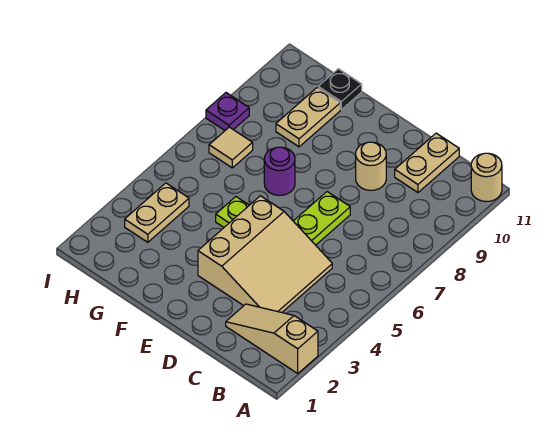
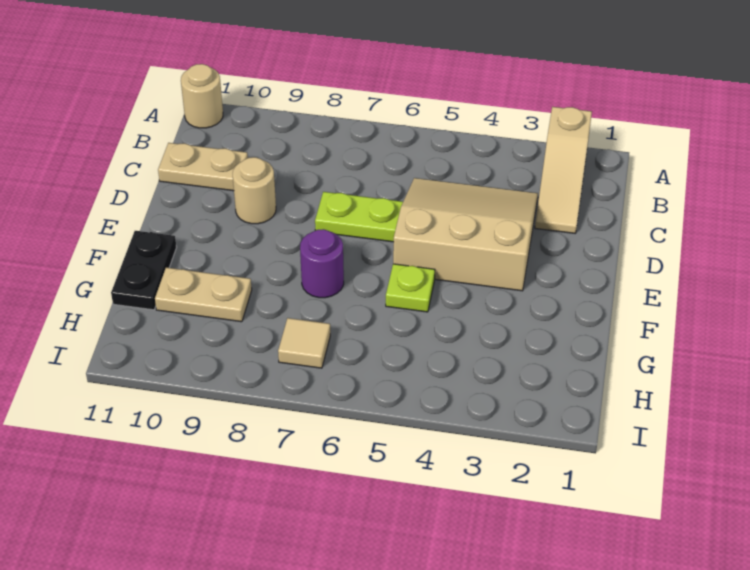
black plate G11 level 1 -> black plate F11:G11 level 1
tan plate H3:H4 level 1 -> none
purple plate I8 level 1 -> none

